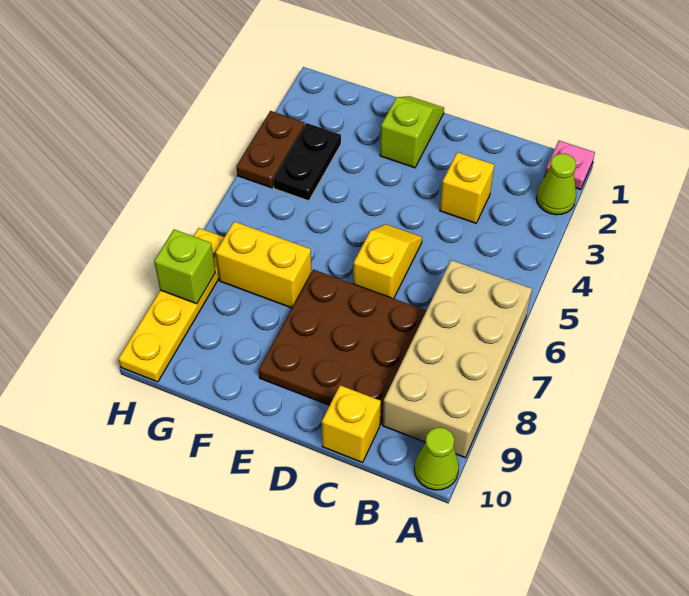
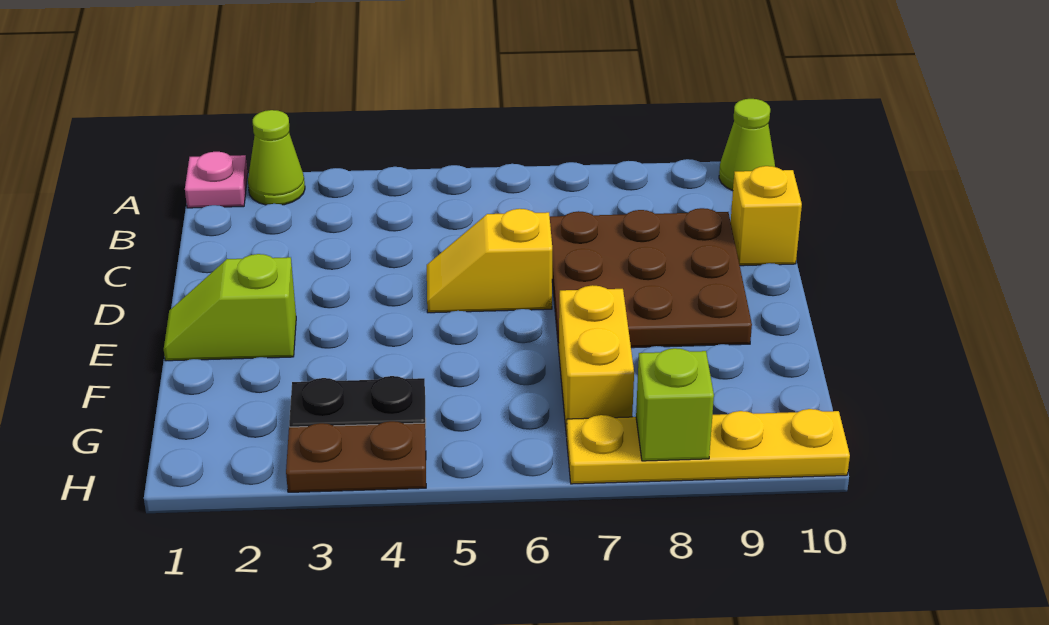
tan brick A6:B9 level 1 -> none
yellow brick C3 level 1 -> none

